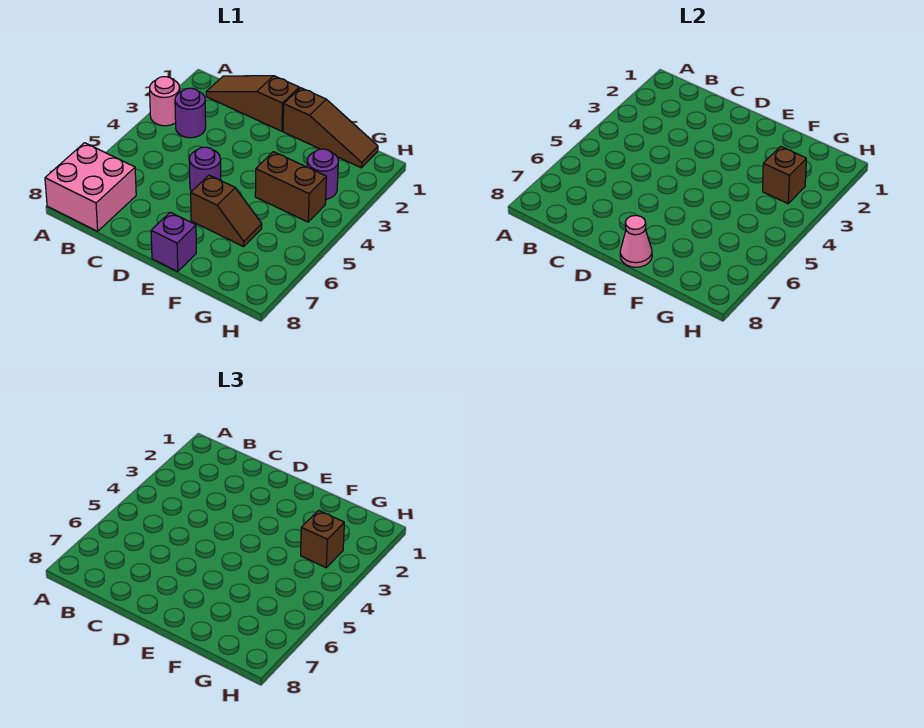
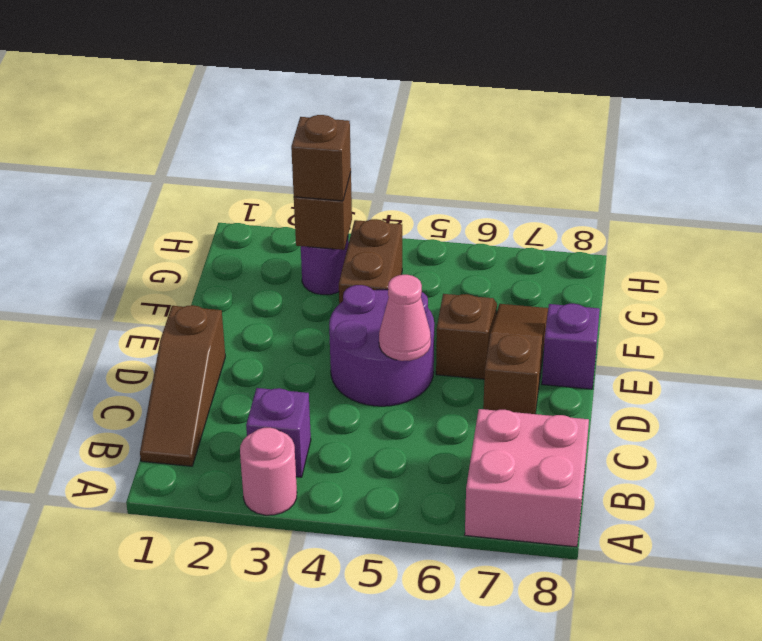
purple round brick B3 level 1 -> purple brick B3 level 1
purple round brick D5 level 1 -> purple round brick D4:E5 level 1
brown slope E1:G1 level 1 top E -> brown slope D7:F7 level 1 top D
pink cone E8 level 2 -> pink cone D5 level 2

